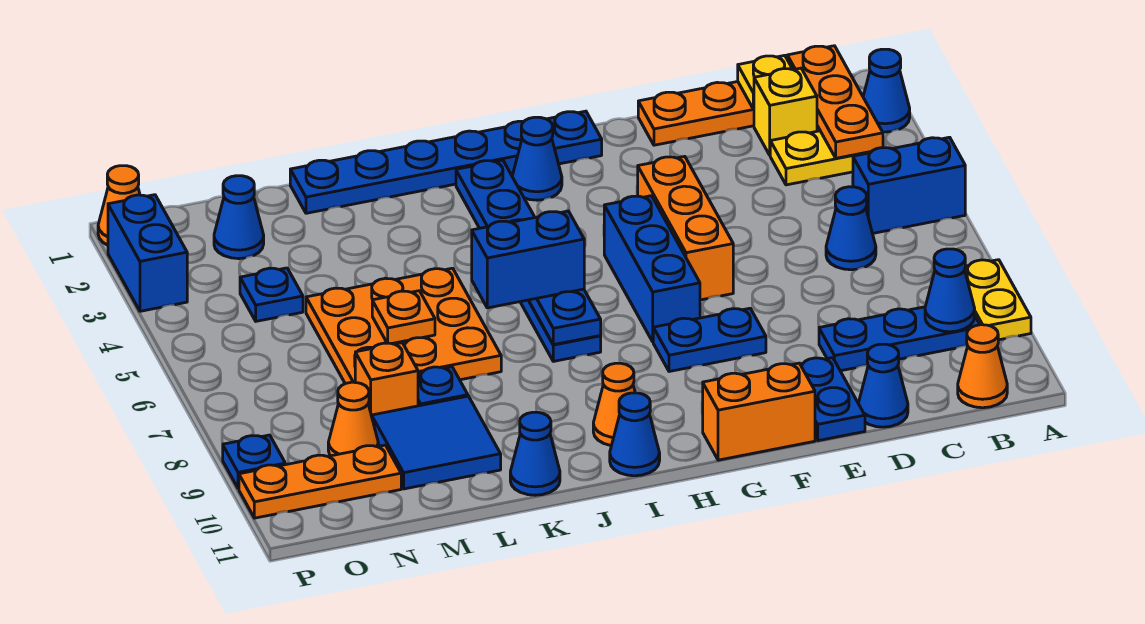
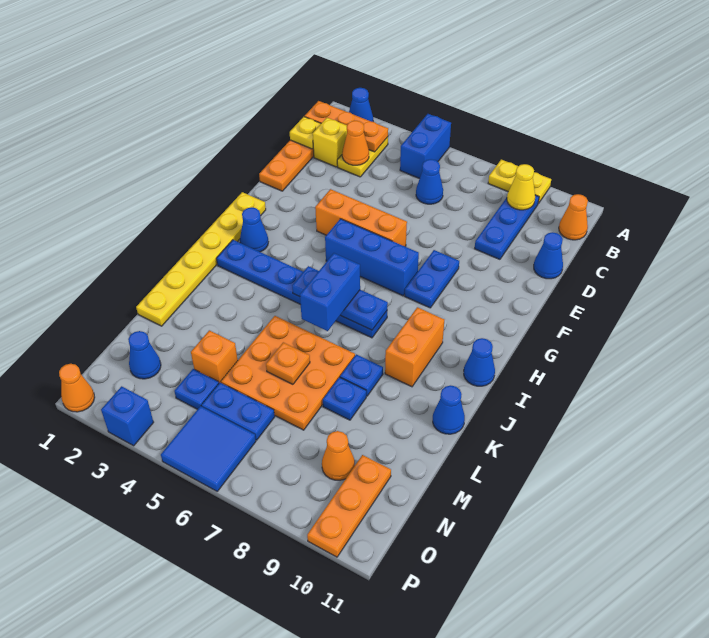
blue cone B9 level 2 -> yellow cone B9 level 2
blue plate E10:E11 level 1 -> blue plate N5:N6 level 1
orange brick F11:G11 level 1 -> orange brick I9:J9 level 1
blue plate G1:L1 level 1 -> yellow plate G1:L1 level 1
orange cone I10 level 1 -> orange cone C3 level 2
blue tile L9:M10 level 1 -> blue tile O5:P6 level 1
orange brick M8 level 1 -> orange brick M4 level 1
blue brick P2:P3 level 1 -> blue brick P3 level 1
blue plate P9 level 1 -> blue plate K8 level 1

